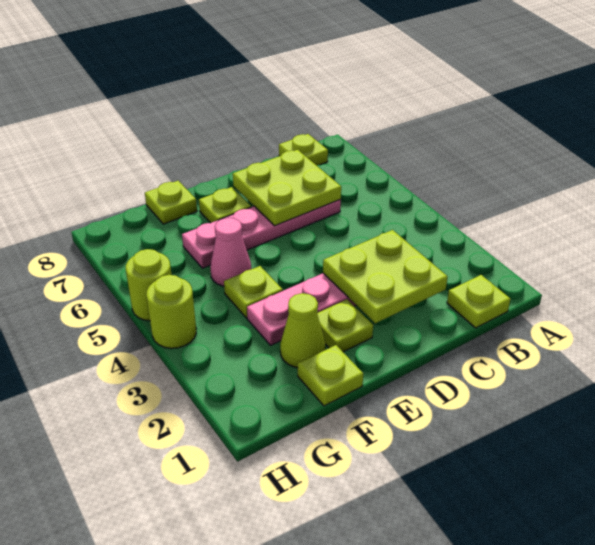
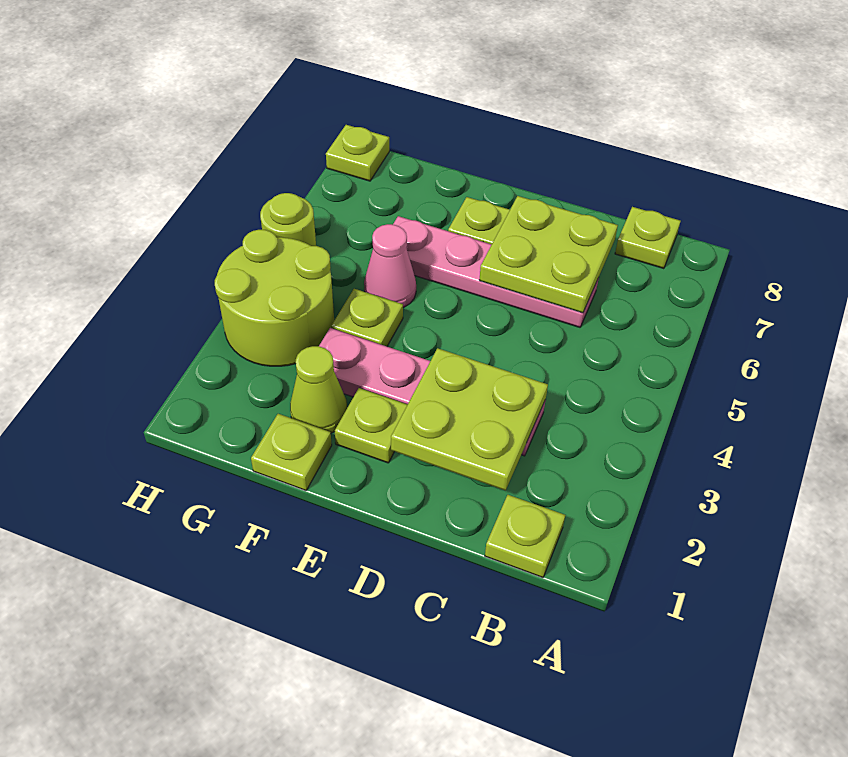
lime plate F8 level 1 -> lime plate H8 level 1
lime round brick H4 level 1 -> lime round brick G3:H4 level 1

